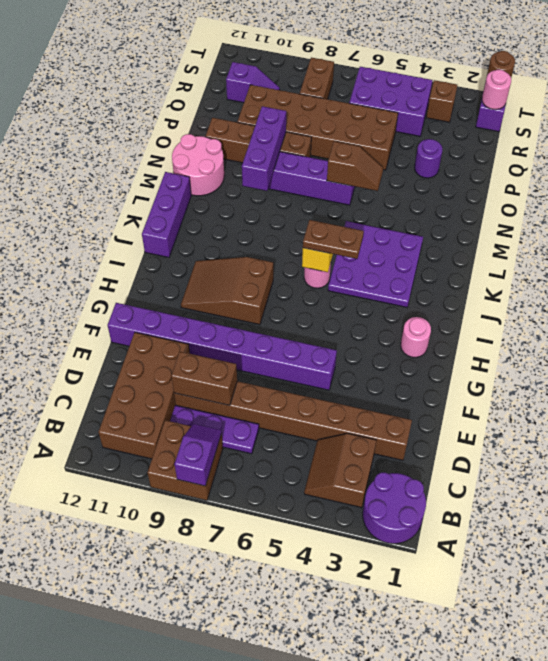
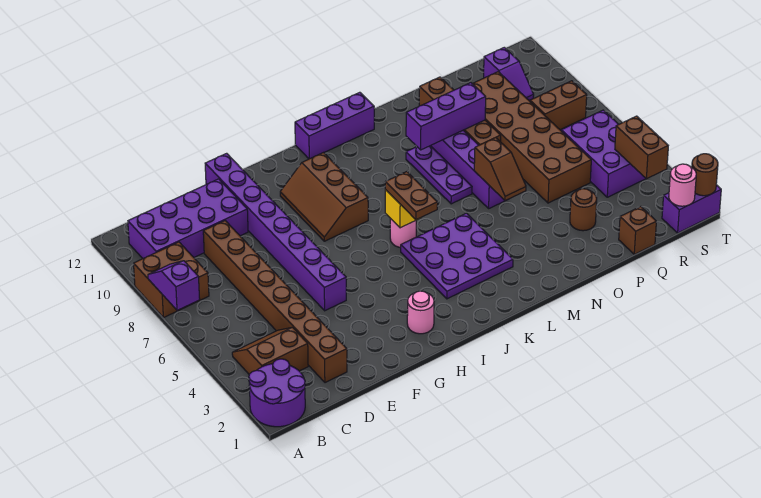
purple slope A8:B8 level 2 top A -> purple slope A7:A8 level 2 top 7
brown brick B10:E11 level 1 -> purple brick B10:E11 level 1
purple plate C7:C9 level 1 -> purple plate M7:M9 level 1
brown brick D8:D9 level 2 -> brown brick S3:S4 level 2
brown slope H8:I10 level 1 top 8 -> brown slope H8:I10 level 1 top I
pink round brick M11:N12 level 1 -> none
purple round brick P3 level 1 -> brown round brick P3 level 1
brown brick S3 level 1 -> brown brick Q1 level 1

